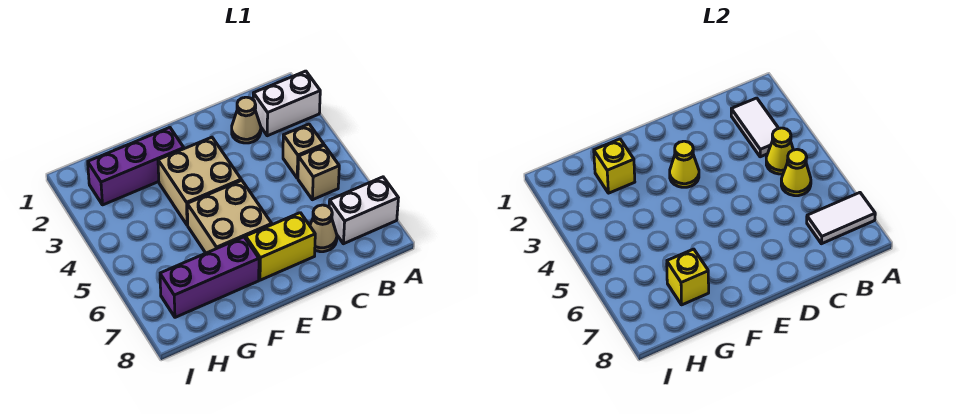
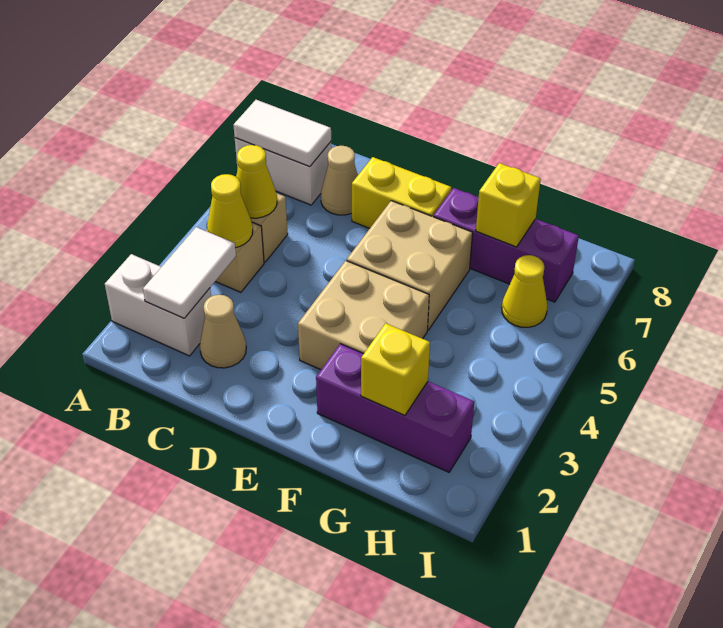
yellow cone E3 level 2 -> yellow cone H6 level 1

